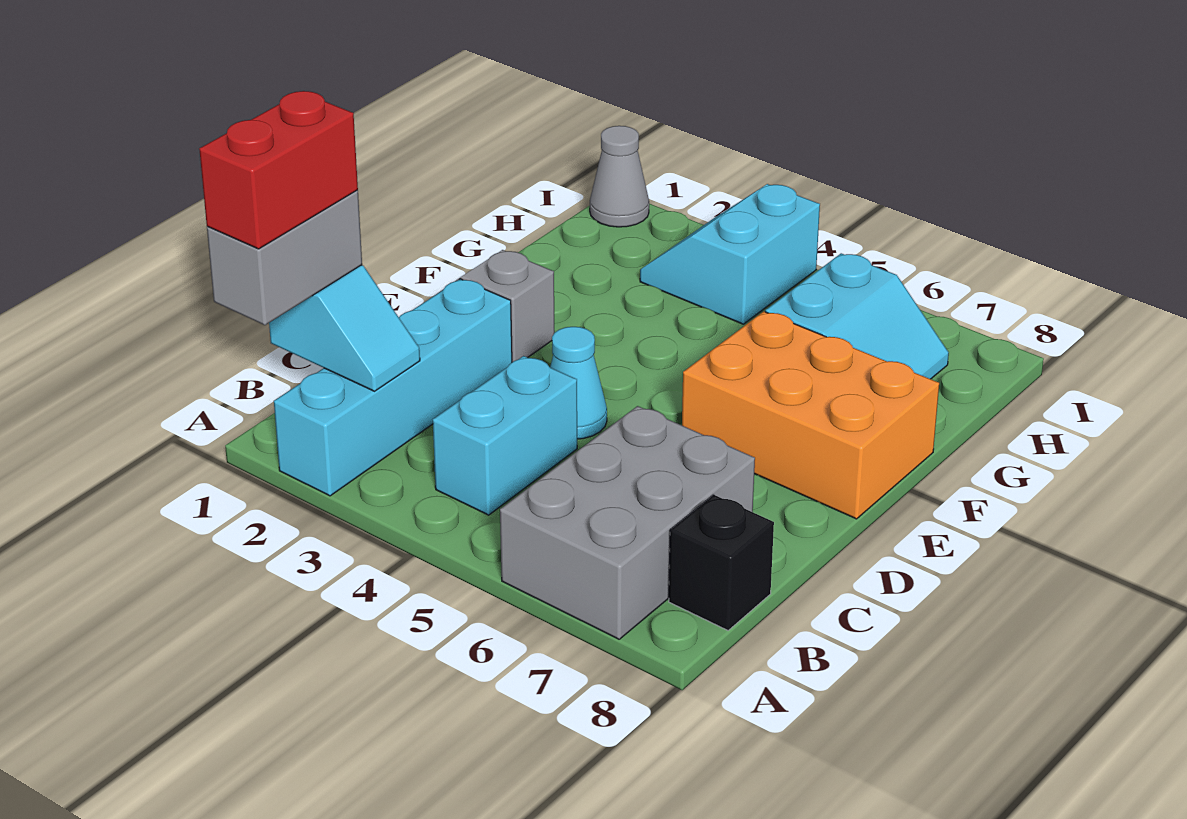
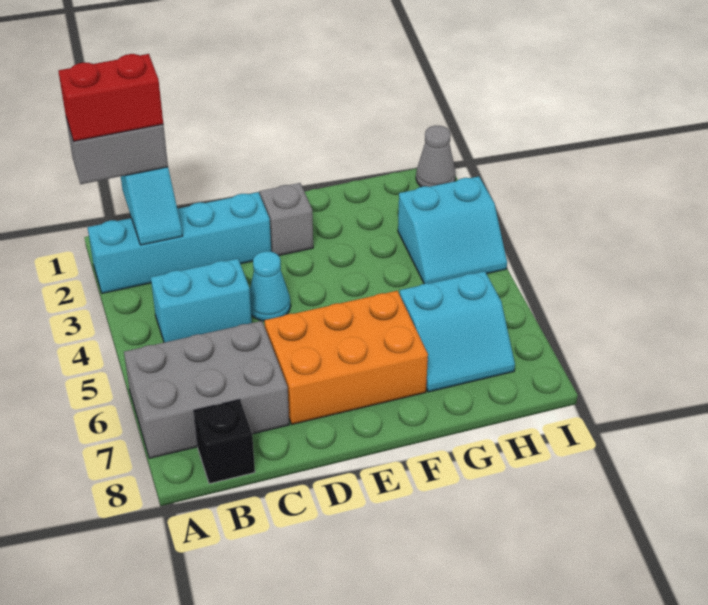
orange brick E6:F8 level 1 -> orange brick D6:F7 level 1
cyan slope H3:I4 level 1 top 4 -> cyan slope H3:I4 level 1 top 3

